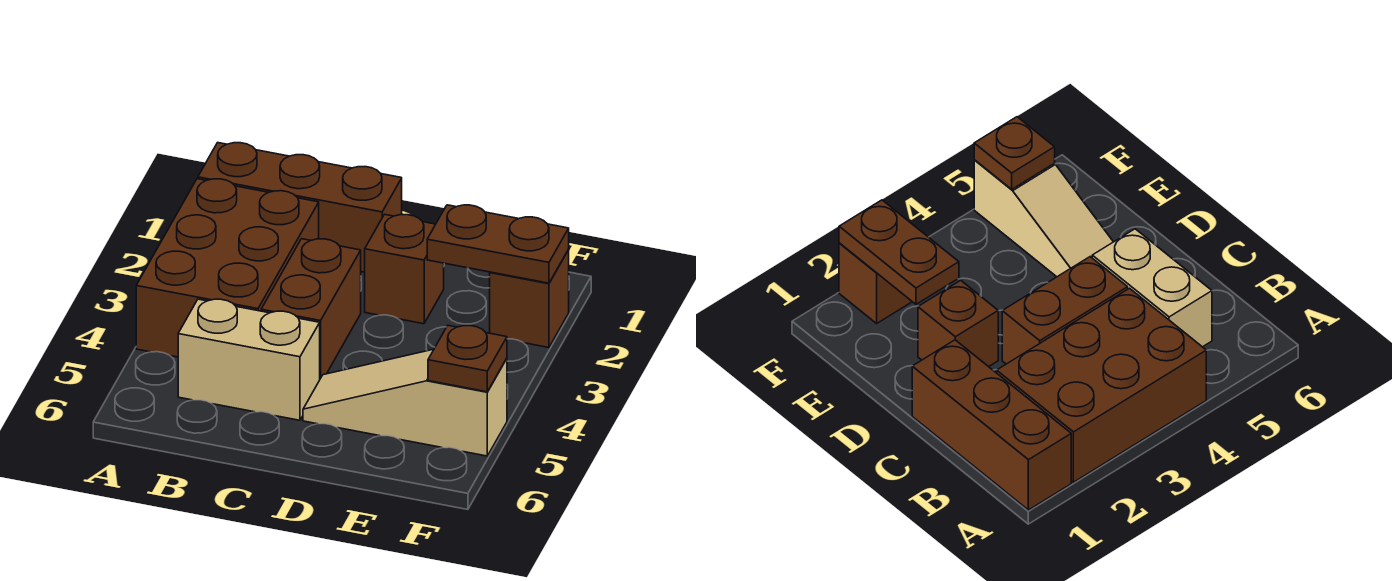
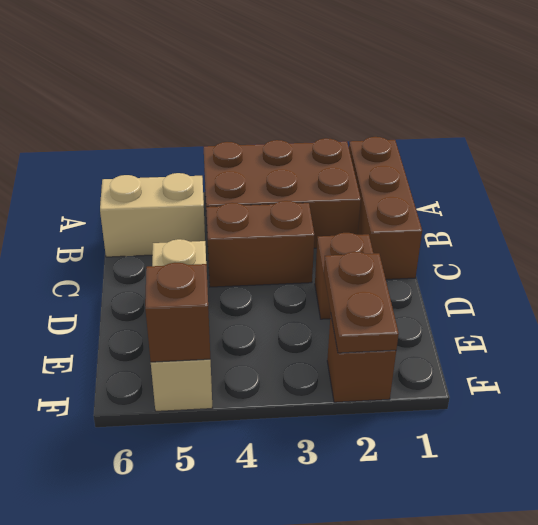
tan brick B5:C5 level 1 -> tan brick B5:B6 level 1
tan slope D5:F5 level 1 top F -> tan brick D5:F5 level 1
brown plate F5 level 2 -> brown brick F5 level 2

